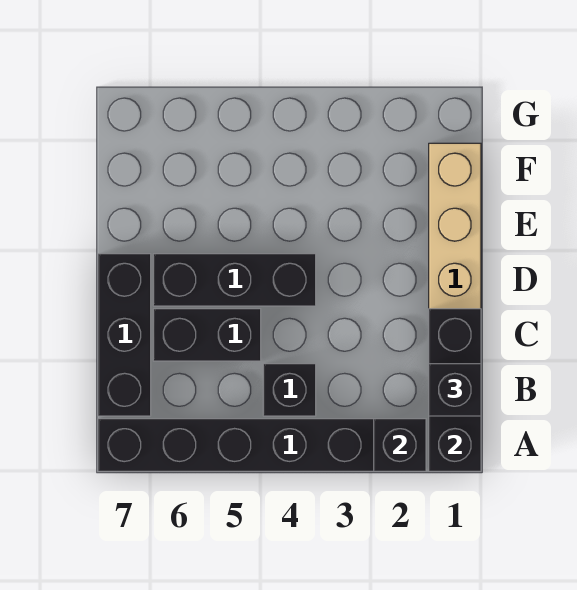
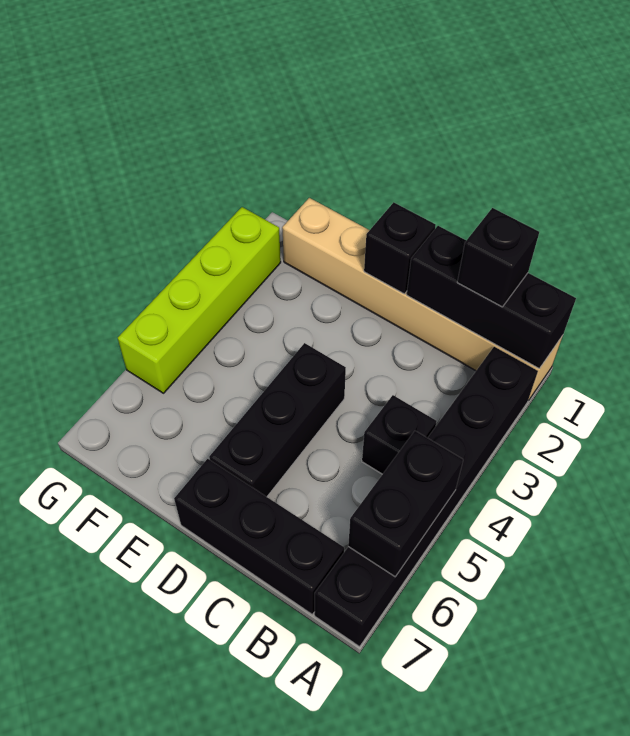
black brick A2 level 2 -> black brick D1 level 2
black brick C5:C6 level 1 -> black brick A5:A6 level 2
none -> lime brick G2:G5 level 1

